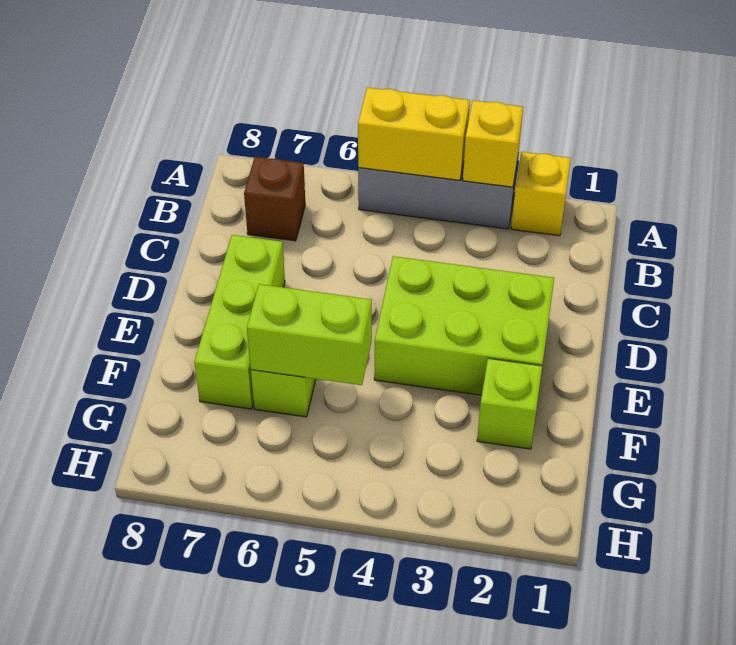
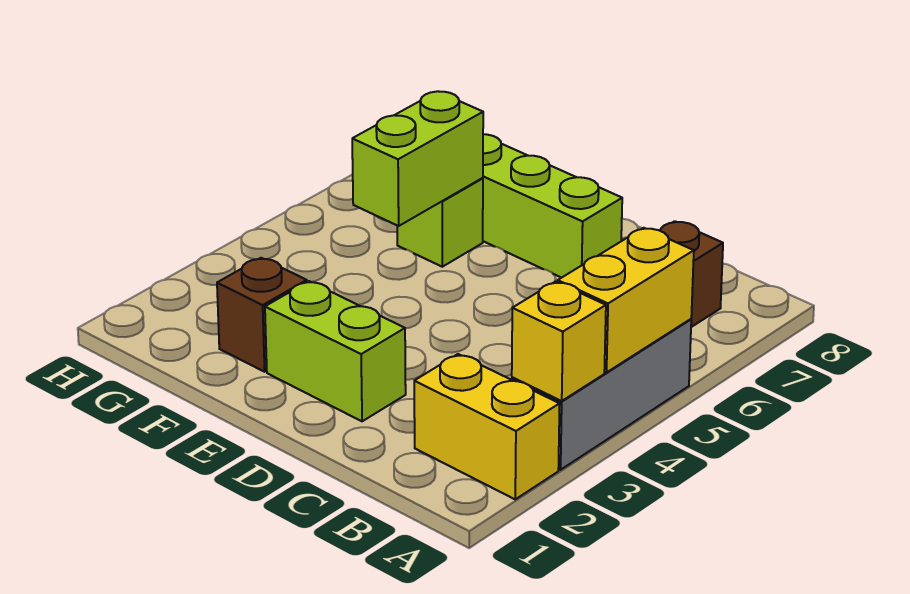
yellow brick A2 level 1 -> yellow brick A2:B2 level 1
lime brick D2:E4 level 1 -> lime brick D2:E2 level 1
lime brick F2 level 1 -> brown brick F2 level 1

